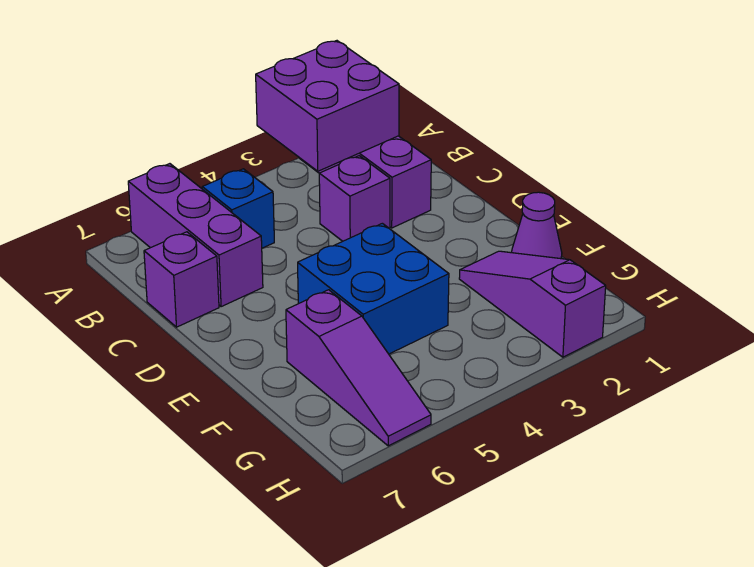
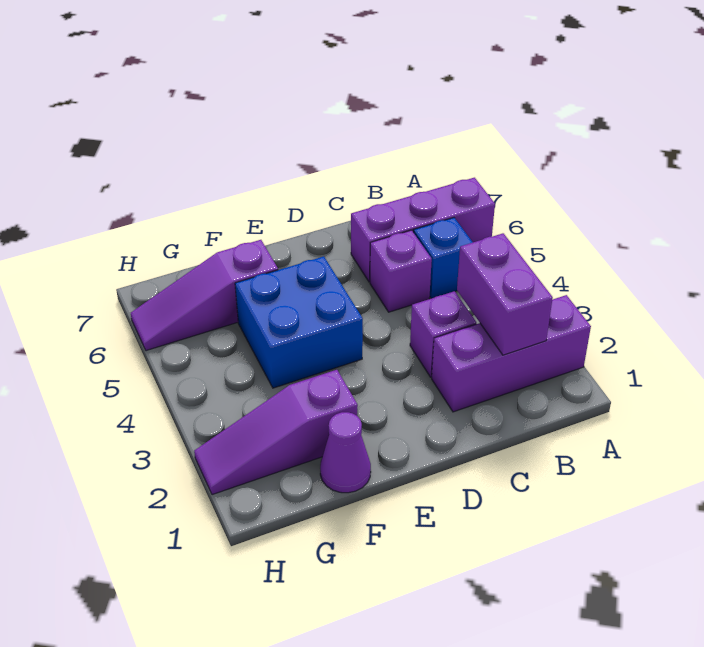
purple brick A2:B3 level 2 -> purple brick B2:B3 level 2
purple brick C7 level 1 -> purple brick C5 level 1
purple slope F2:H2 level 1 top H -> purple slope F2:H2 level 1 top F

